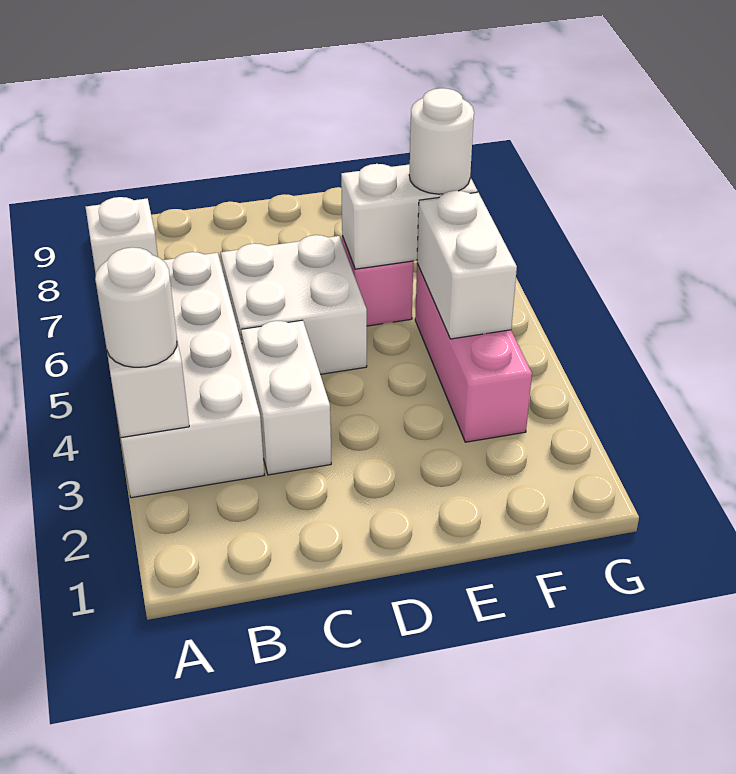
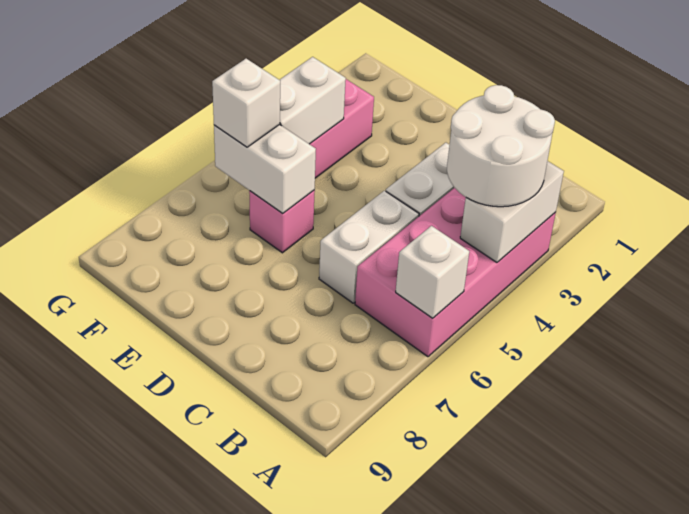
white brick A3:B6 level 1 -> pink brick A3:B6 level 1
white round brick A3 level 3 -> white round brick A3:B4 level 3
white brick C5:D6 level 1 -> white brick C5:C6 level 1
white round brick F6 level 3 -> white brick F6 level 3

